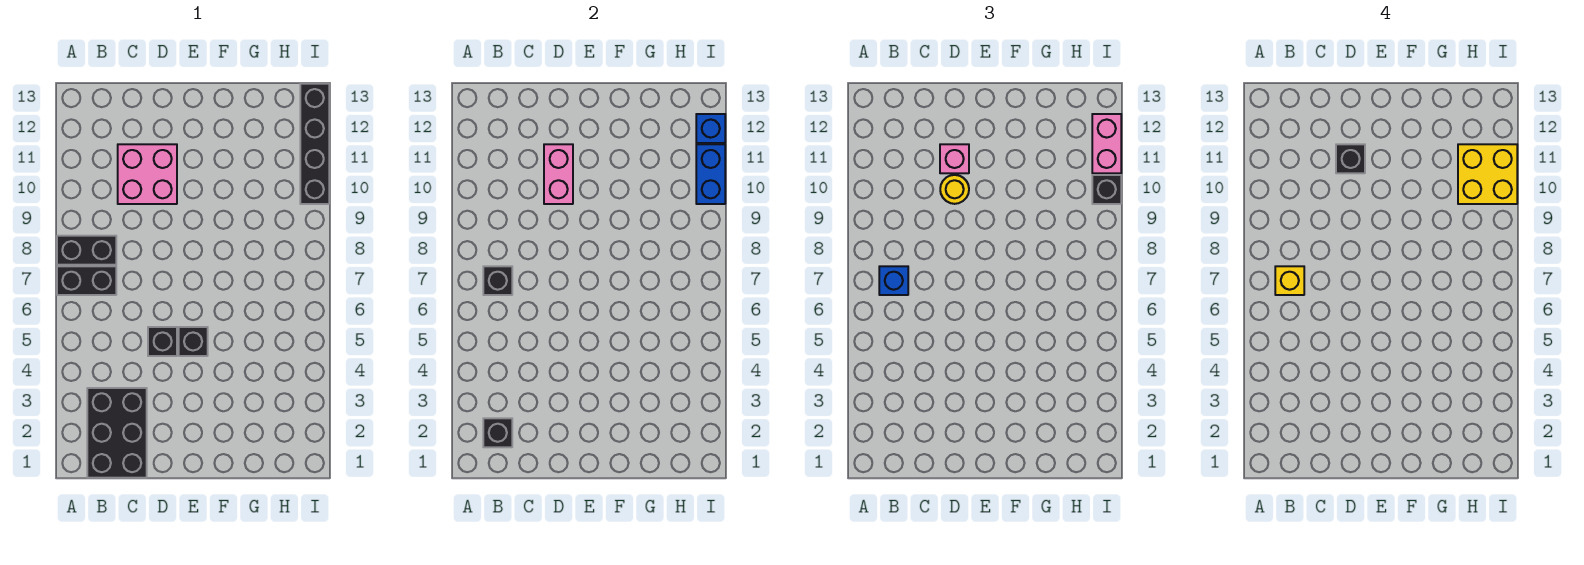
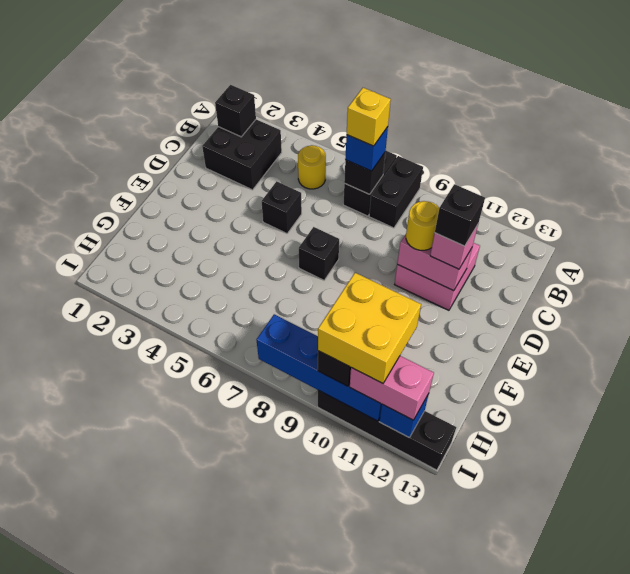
black brick B1:C3 level 1 -> black brick B2:C3 level 1
none -> yellow round brick B5 level 1
black brick E5 level 1 -> black brick E7 level 1
blue brick I10:I11 level 2 -> blue brick I8:I11 level 2

